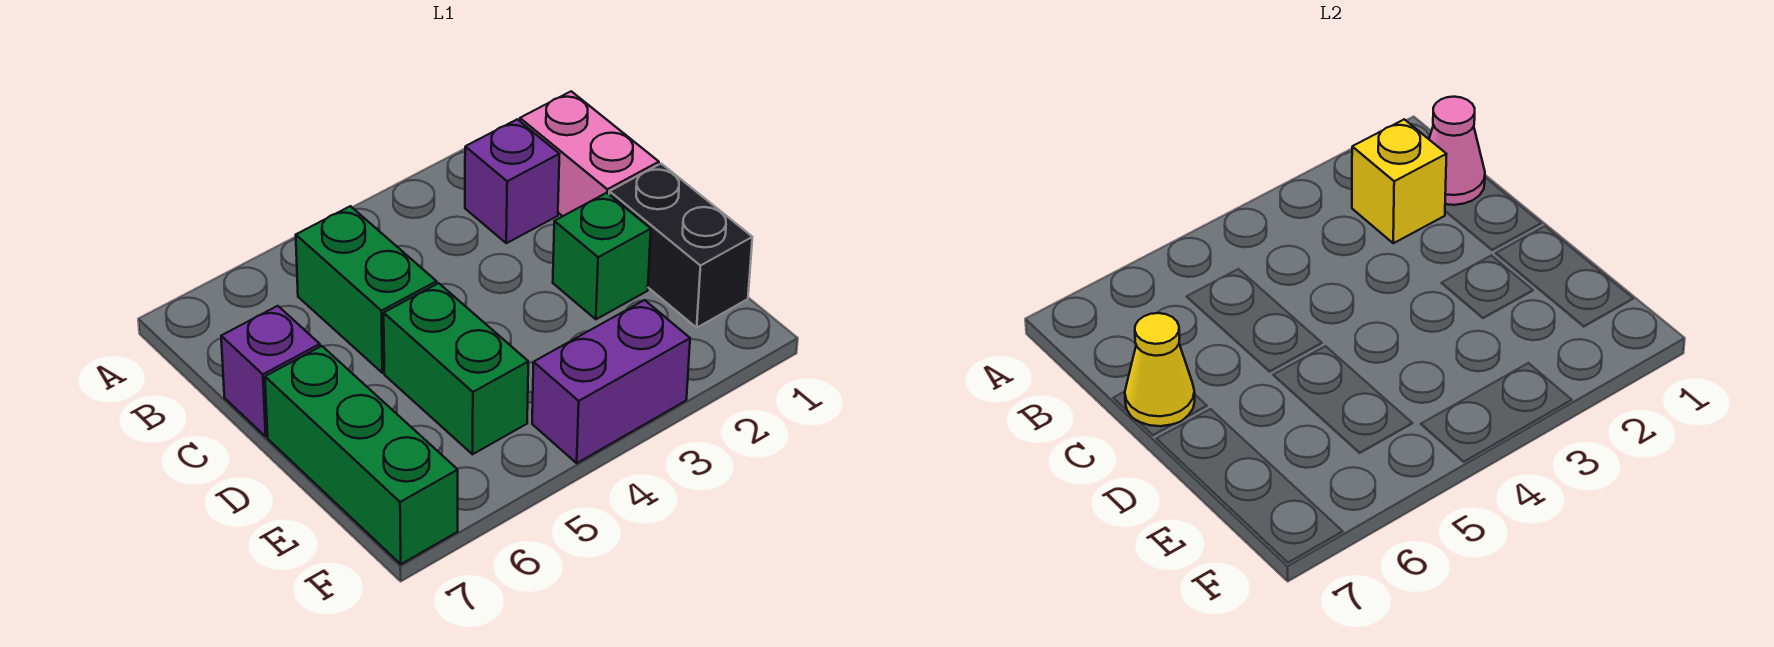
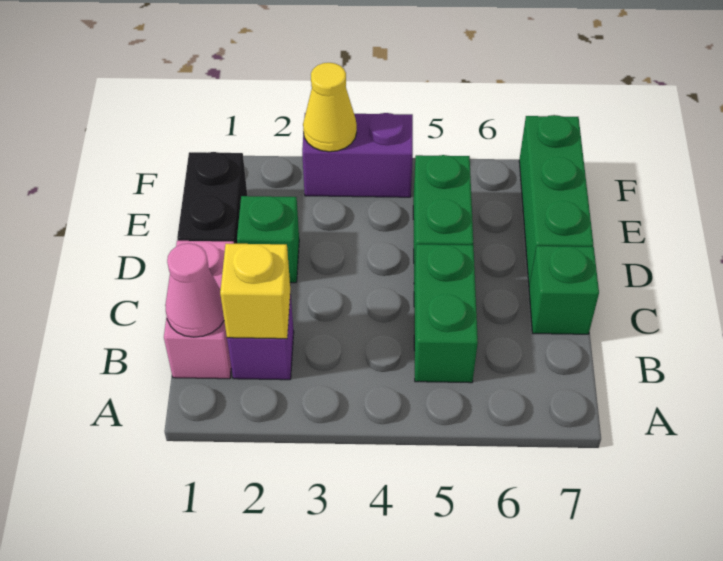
purple brick C7 level 1 -> green brick C7 level 1
yellow cone C7 level 2 -> yellow cone F3 level 2

